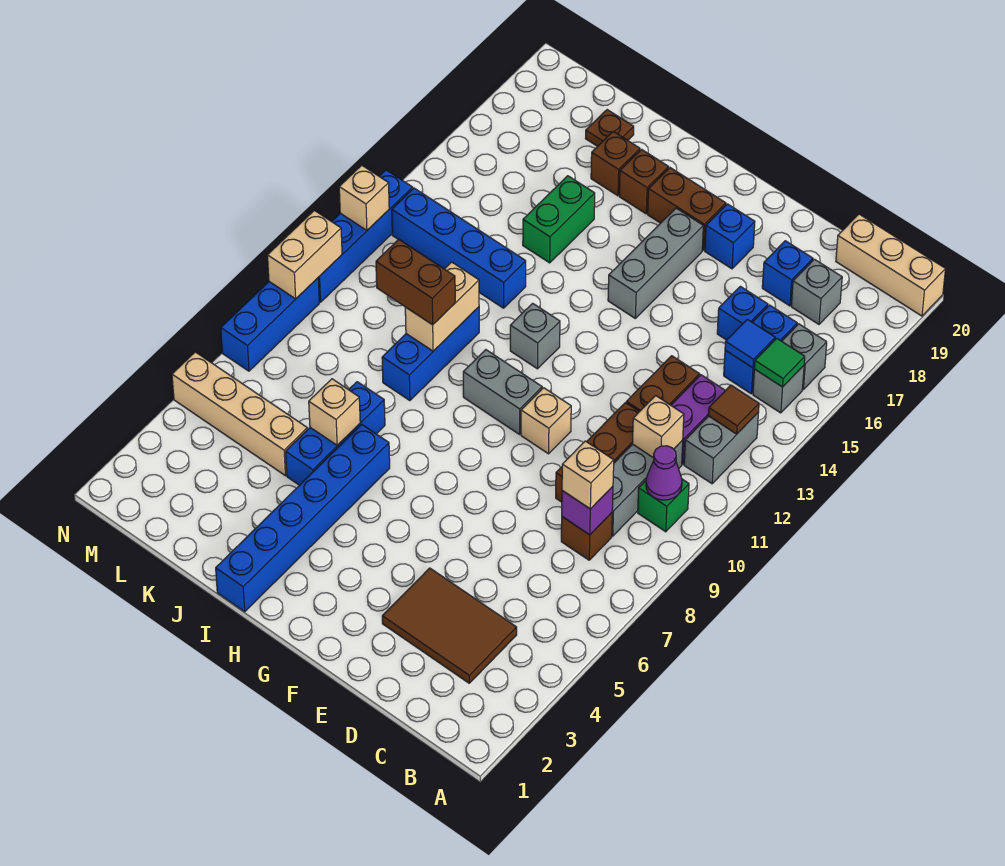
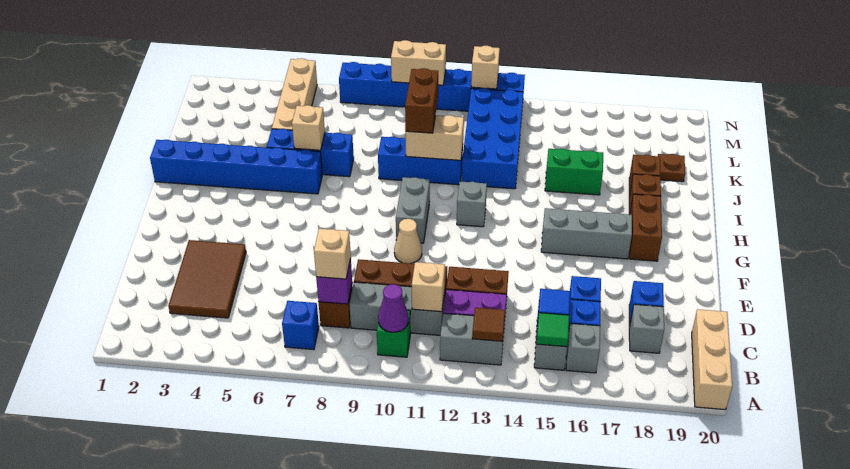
tan brick F10 level 1 -> tan cone F10 level 1
blue brick F18 level 1 -> blue brick B7 level 1
blue brick J13:M13 level 1 -> blue brick J12:M13 level 1

